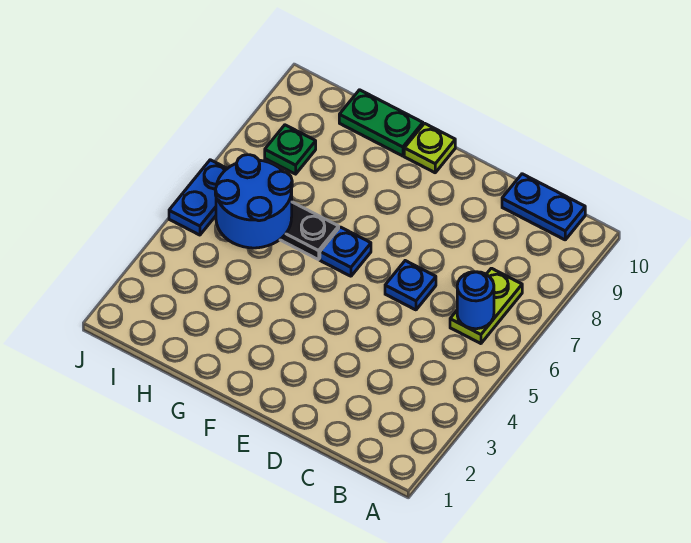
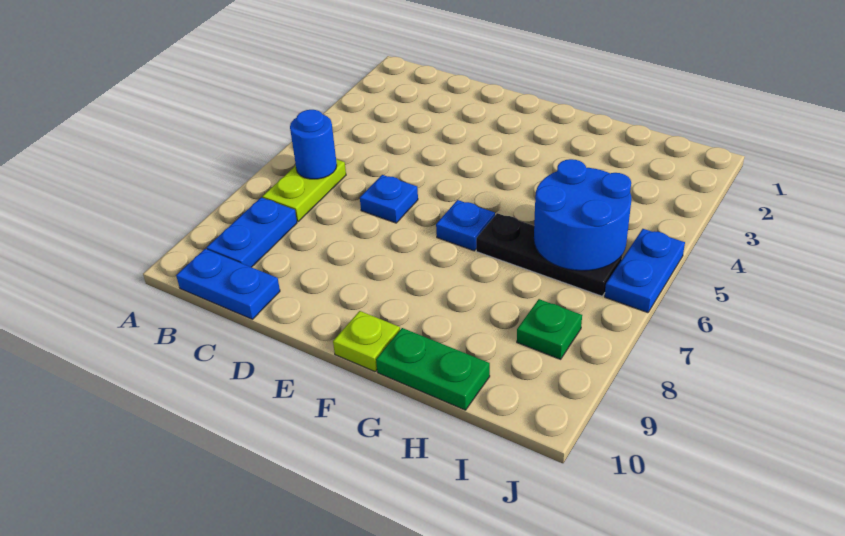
none -> blue plate B8:B9 level 1

